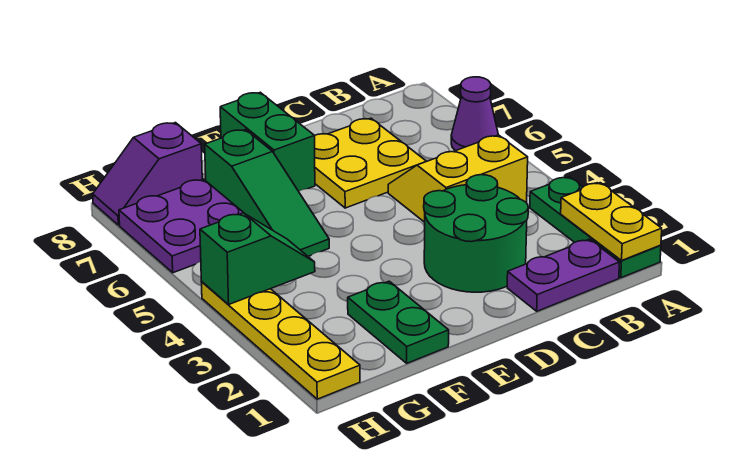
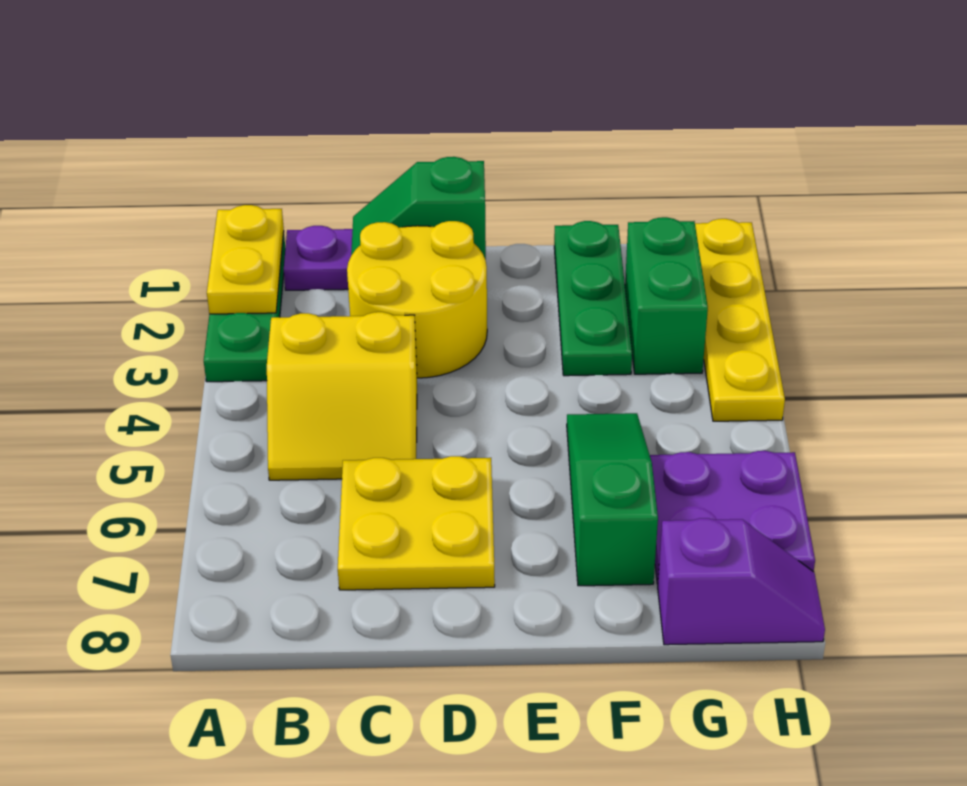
purple cone A6 level 1 -> none
green round brick C2:D3 level 1 -> yellow round brick C2:D3 level 1
green brick E7:E8 level 1 -> green brick G2:G3 level 1
green plate F1:F2 level 1 -> green plate F1:F3 level 1
green slope G4:H4 level 2 top H -> green slope C1:D1 level 2 top D

